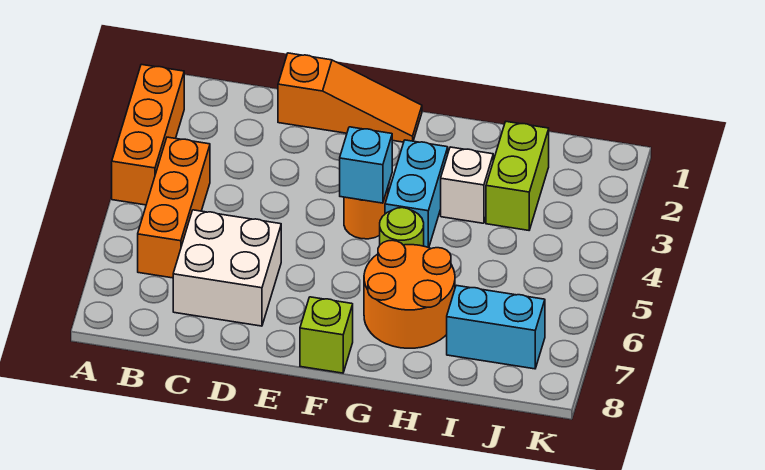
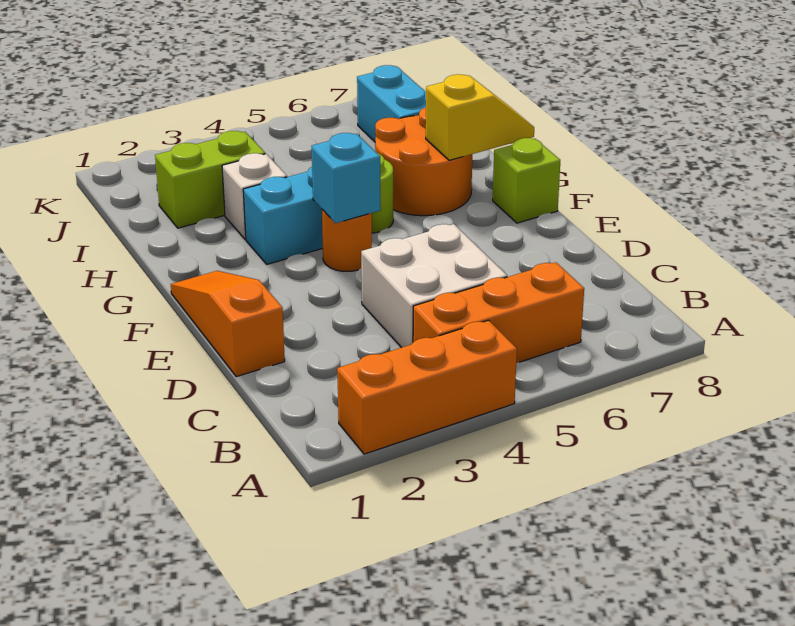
white brick C6:D7 level 1 -> white brick C4:D5 level 1
none -> yellow slope G7:G8 level 2 top 7

